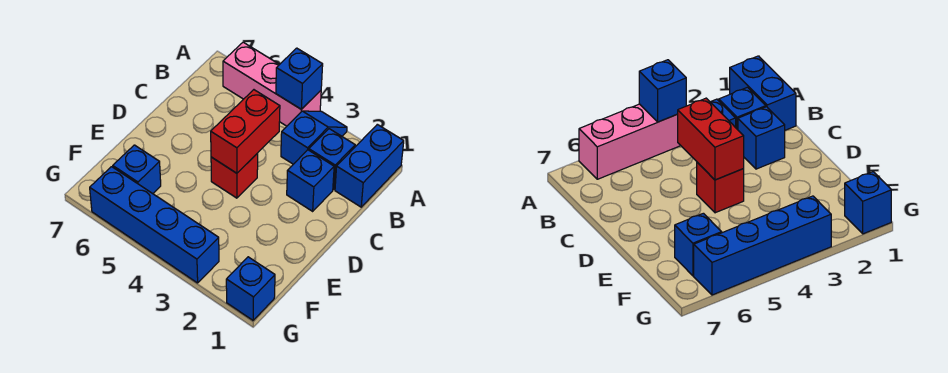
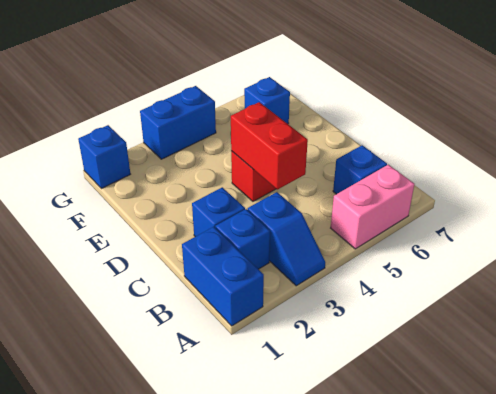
pink brick A4:A6 level 1 -> pink brick A5:A6 level 1
blue brick A4 level 2 -> blue brick B6 level 1
blue brick G3:G6 level 1 -> blue brick G3:G4 level 1

